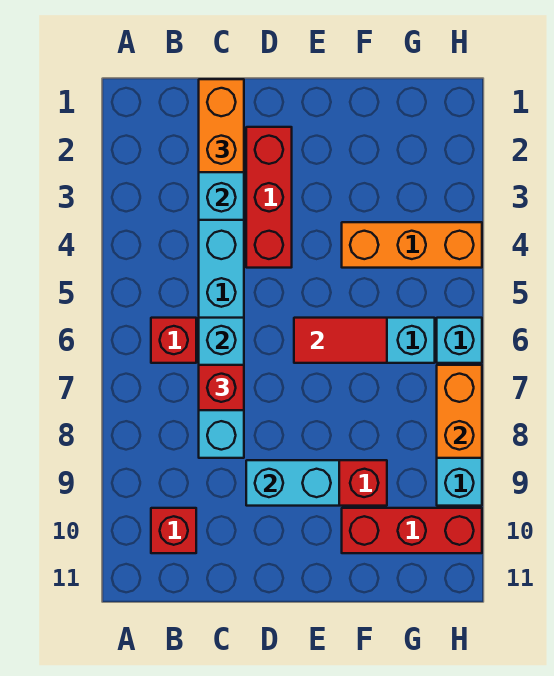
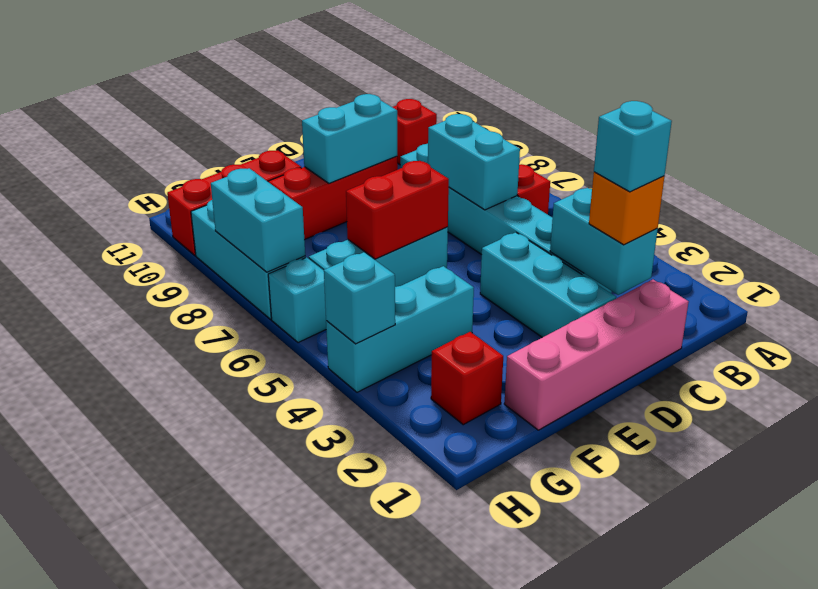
none -> pink brick C1:F1 level 1
orange brick C1:C2 level 3 -> orange brick C2 level 3
none -> cyan brick C2 level 4
red brick C7 level 3 -> red brick G2 level 1
red brick D2:D4 level 1 -> cyan brick D2:D4 level 1
red tile E6:F6 level 2 -> red brick E6:F6 level 2
orange brick F4:H4 level 1 -> cyan brick F4:H4 level 1
none -> cyan brick H4 level 2
orange brick H7:H8 level 2 -> cyan brick H7:H8 level 2

